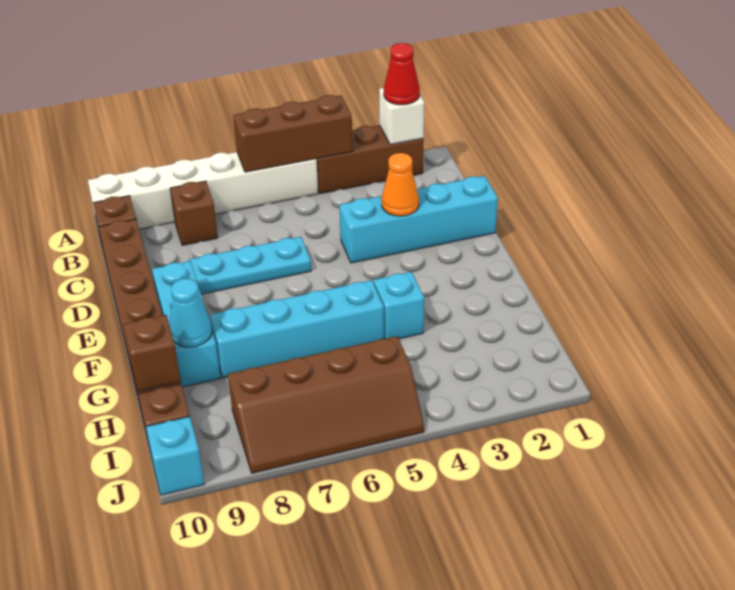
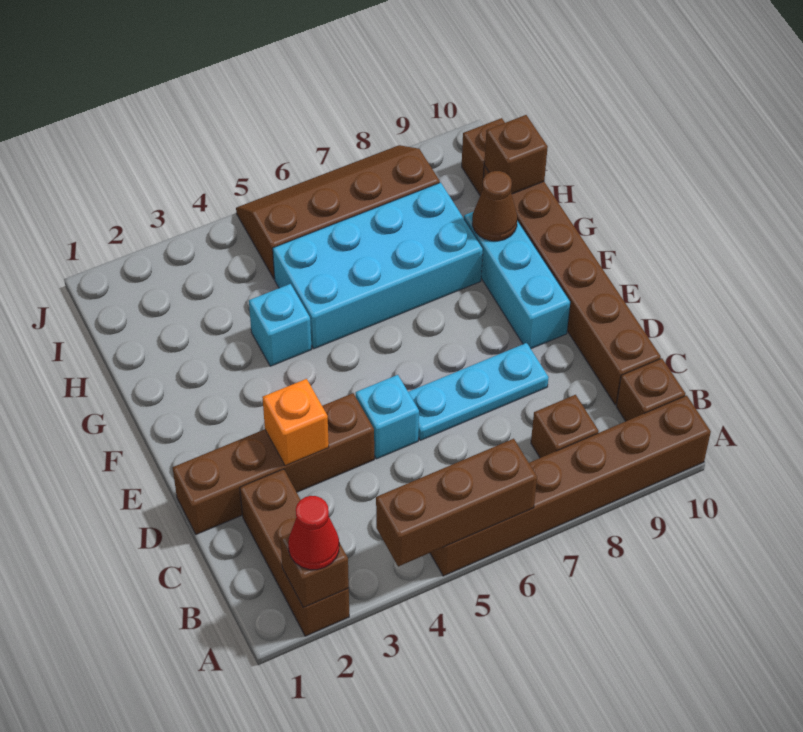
brown brick A2:A4 level 1 -> brown brick A2:C2 level 1
white brick A2 level 2 -> brown brick A2 level 2
white brick A5:A10 level 1 -> brown brick A5:A10 level 1
cyan brick D1:D4 level 1 -> brown brick D1:D4 level 1
orange cone D3 level 2 -> orange brick D3 level 2
cyan brick G5:G8 level 1 -> cyan brick G5:H8 level 1
cyan cone G9 level 2 -> brown cone G9 level 2
cyan brick J10 level 1 -> cyan brick D5 level 1

